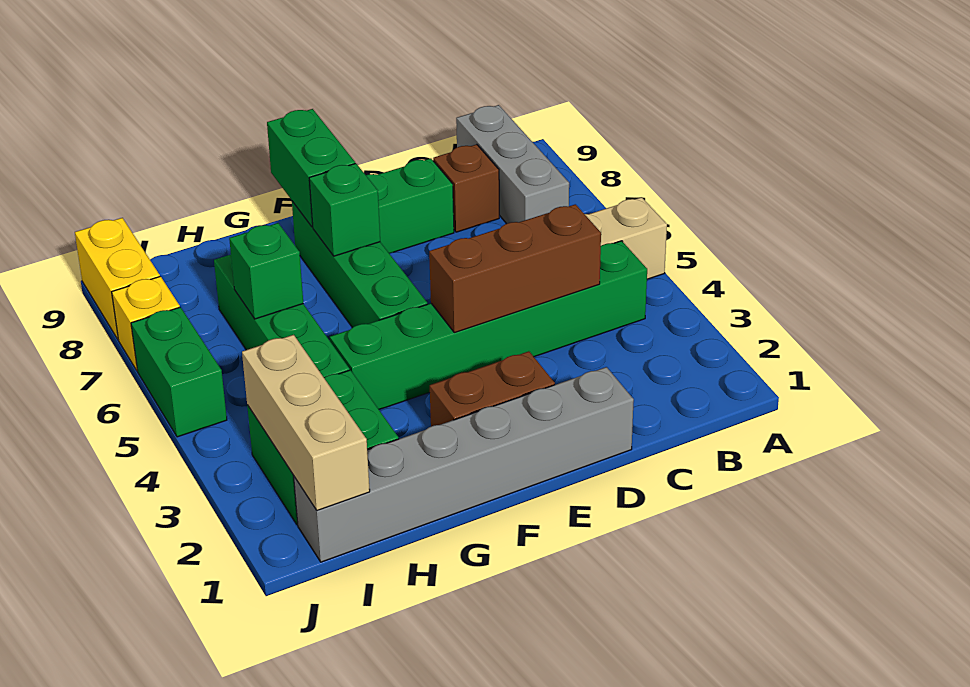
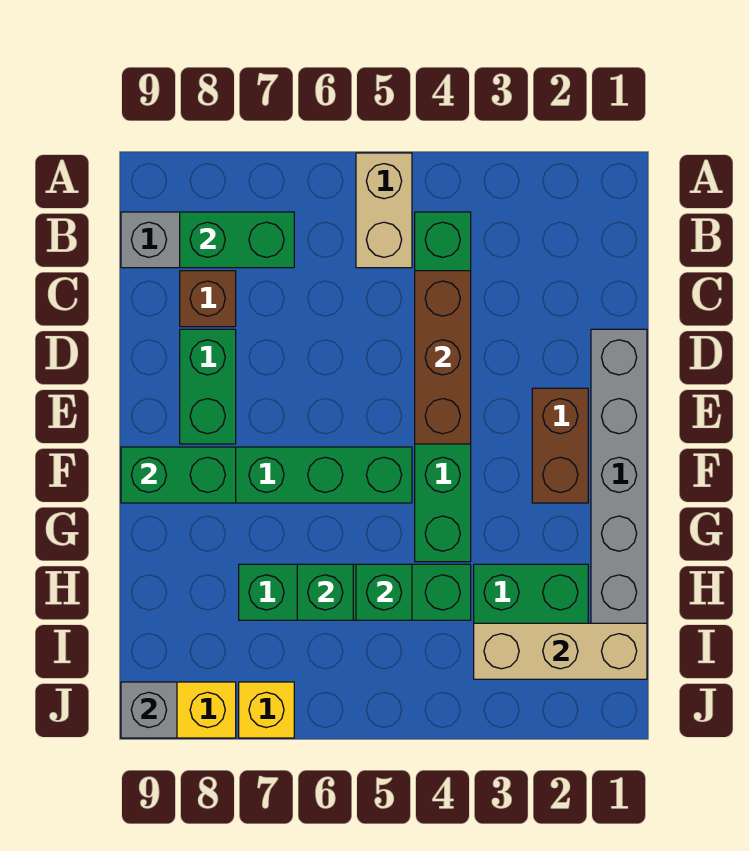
green brick F7 level 2 -> green brick H5 level 2
green brick J5:J6 level 1 -> green brick B7:B8 level 2
none -> grey brick J9 level 2

